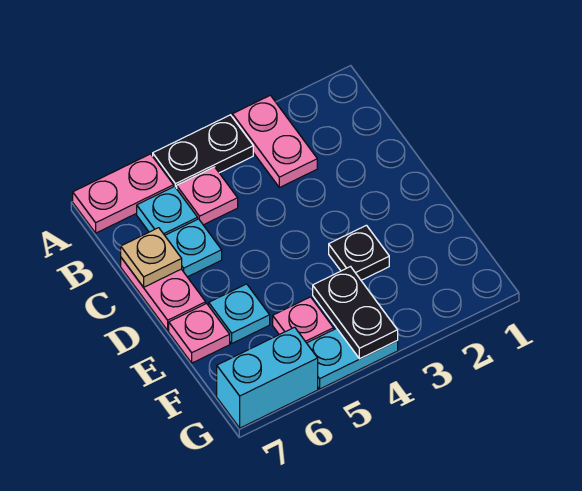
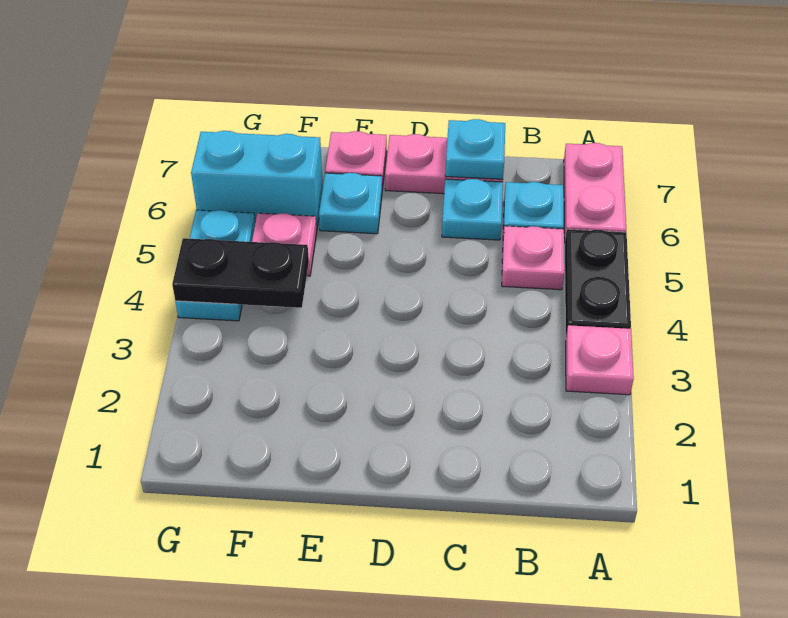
pink plate A3:B3 level 1 -> pink plate A3 level 1
tan plate C7 level 2 -> cyan plate C7 level 2
black plate E3 level 1 -> none
cyan brick G6:G7 level 1 -> cyan brick F6:G6 level 1

